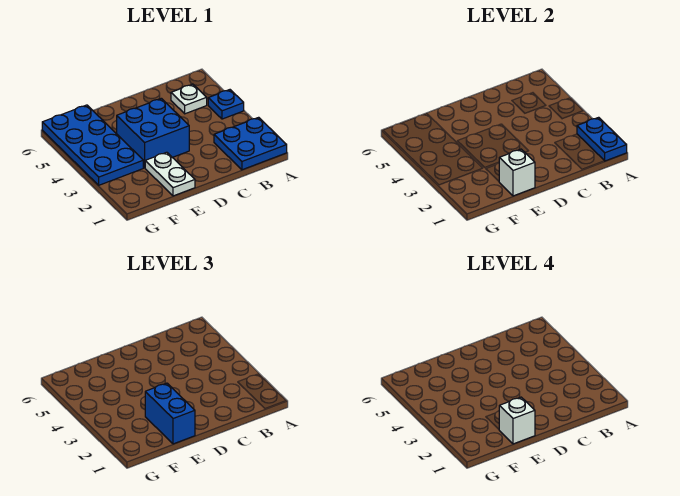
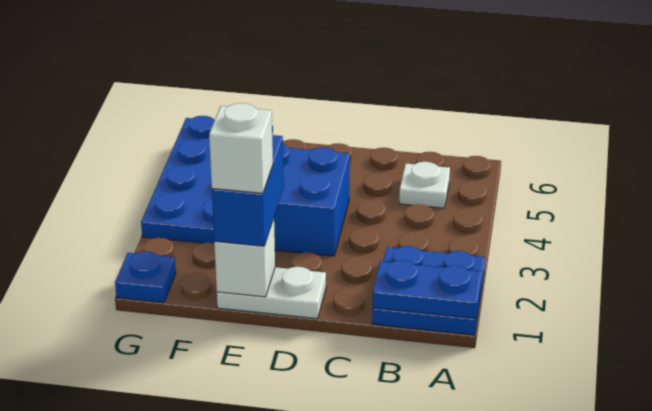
blue plate A1:A2 level 2 -> blue plate A1:B1 level 2
blue plate A4 level 1 -> blue plate G1 level 1
white plate E1:E2 level 1 -> white plate D1:E1 level 1

